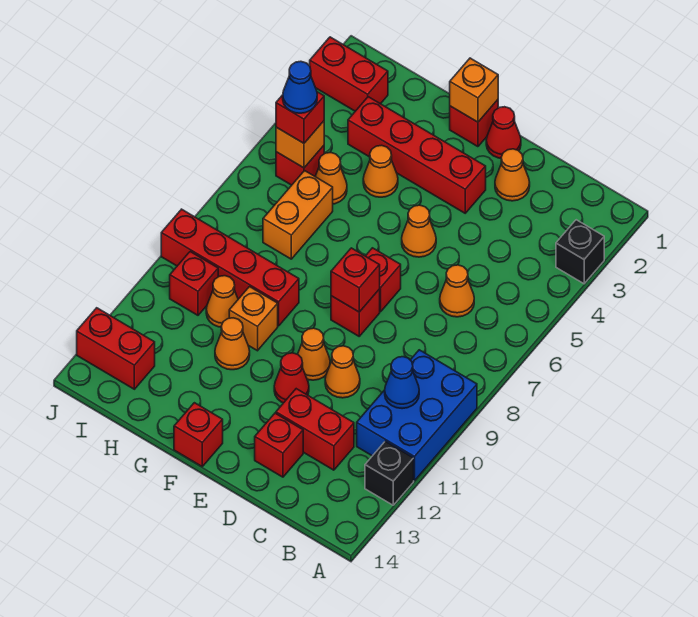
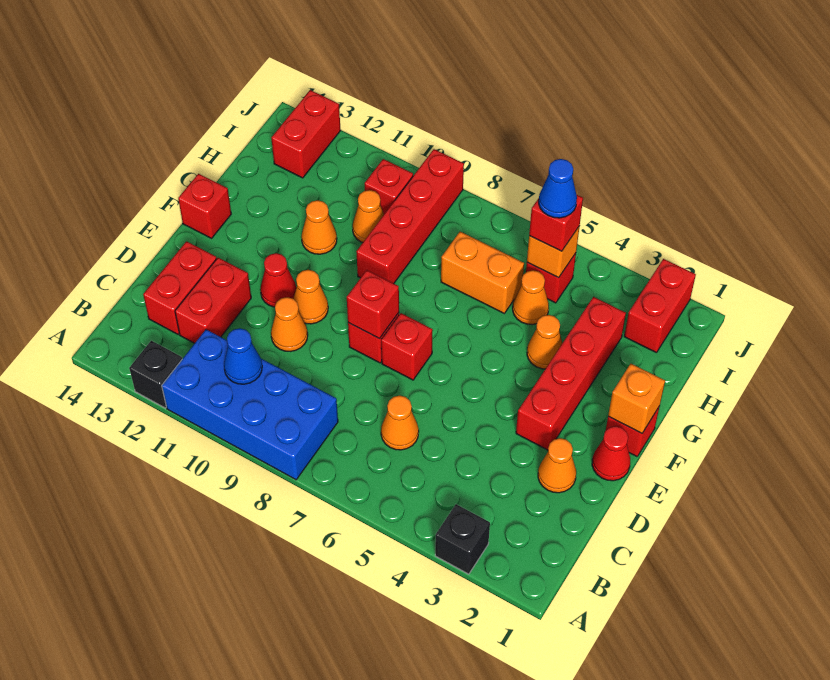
blue brick A9:B11 level 1 -> blue brick A8:B11 level 1
red brick D13 level 1 -> red brick C13:D13 level 1
orange cone E5 level 1 -> none
orange brick G10 level 1 -> none

